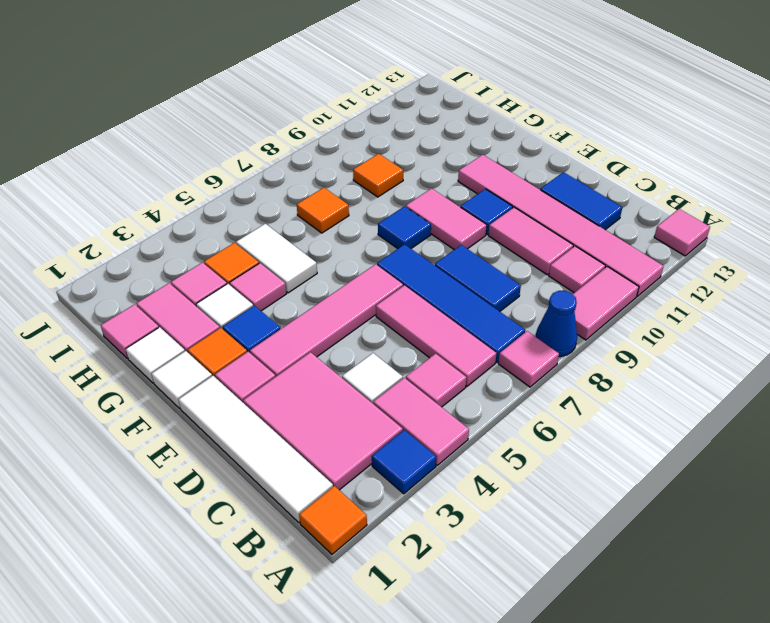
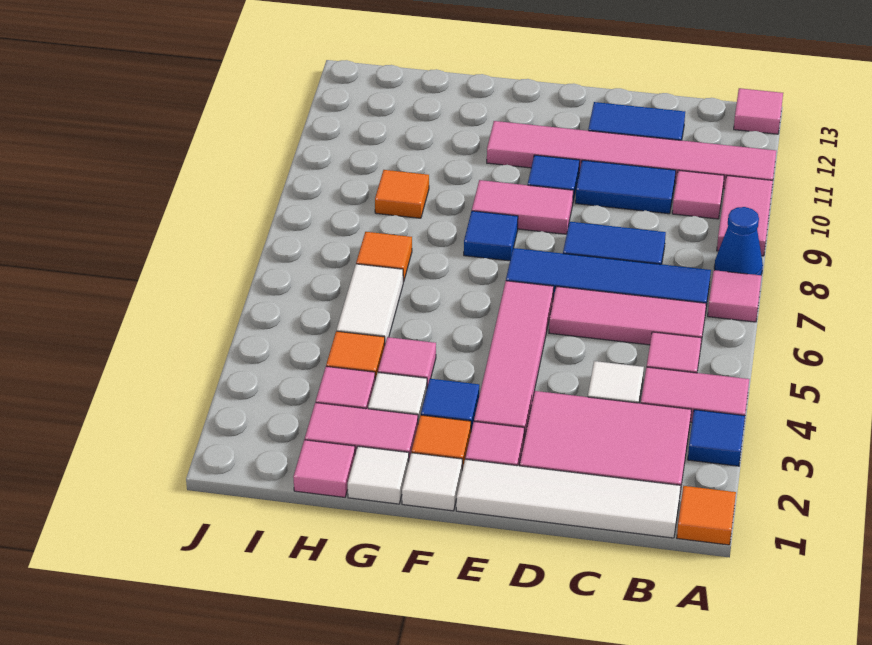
pink tile C10:D10 level 1 -> blue tile C10:D10 level 1
white tile G5:H5 level 1 -> white tile H5:H6 level 1

